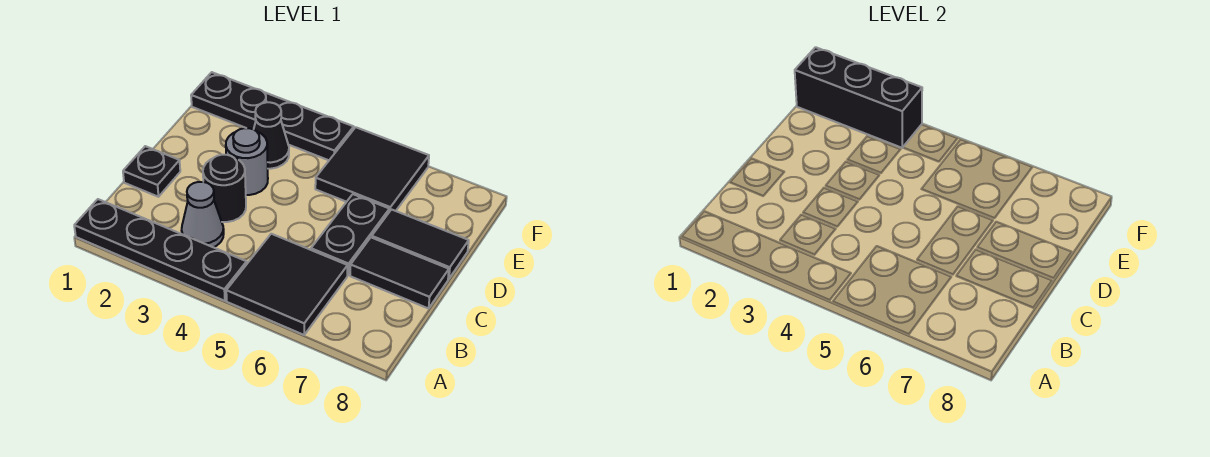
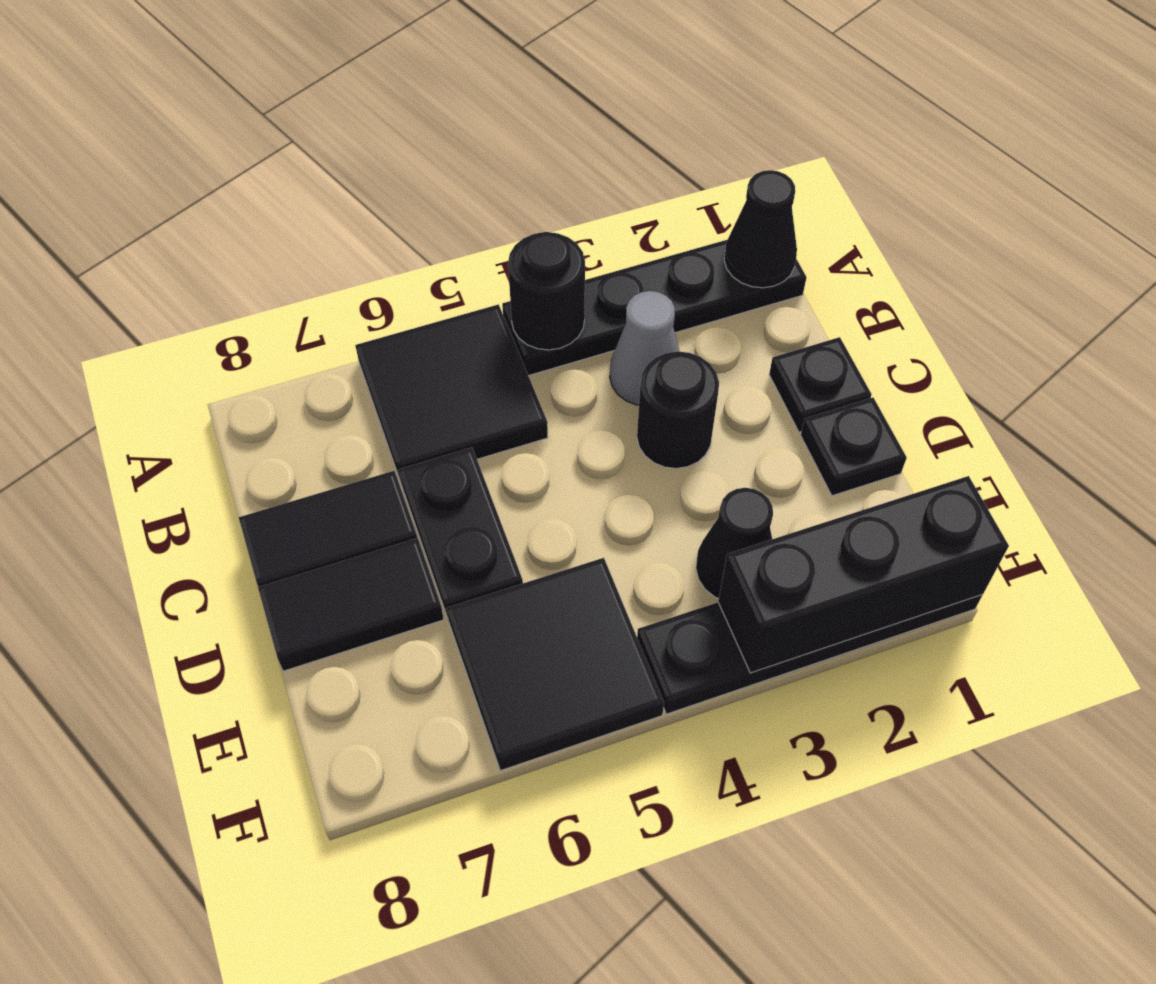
none -> black cone A1 level 2
none -> black round brick A4 level 2
none -> black plate D1 level 1
grey round brick D3 level 1 -> none

